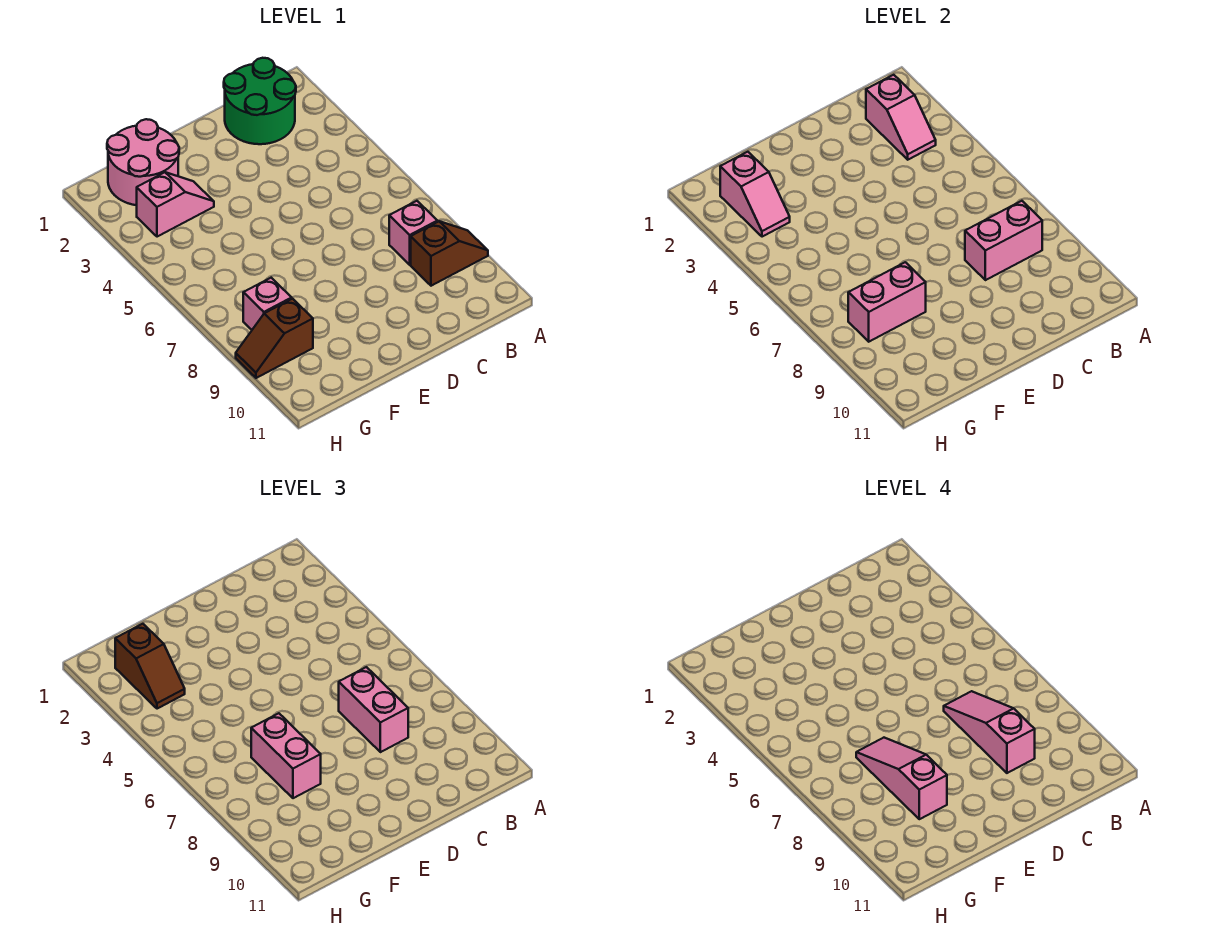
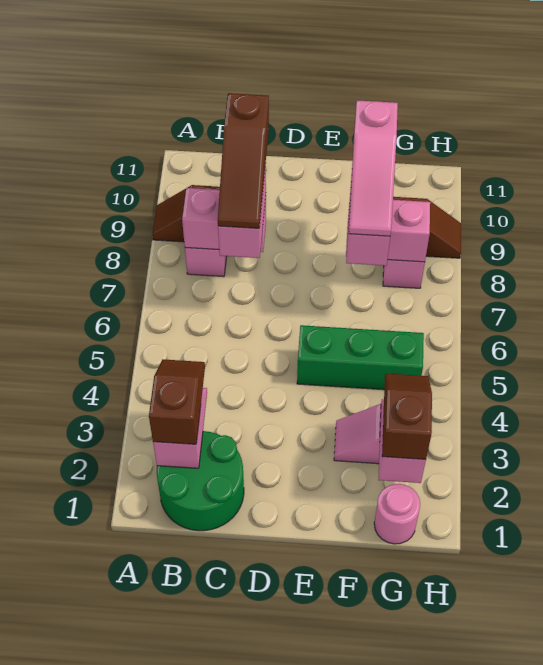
none -> brown slope B2:B3 level 3 top 2
pink slope C7:C9 level 4 top 9 -> brown slope C7:C9 level 4 top 9
none -> green brick E5:G5 level 1
pink round brick F1:G2 level 1 -> pink round brick G1 level 1

